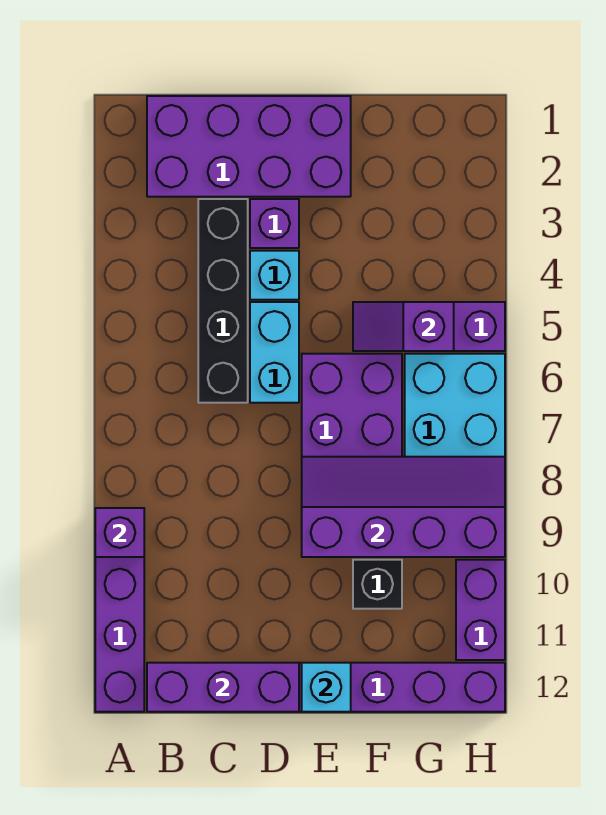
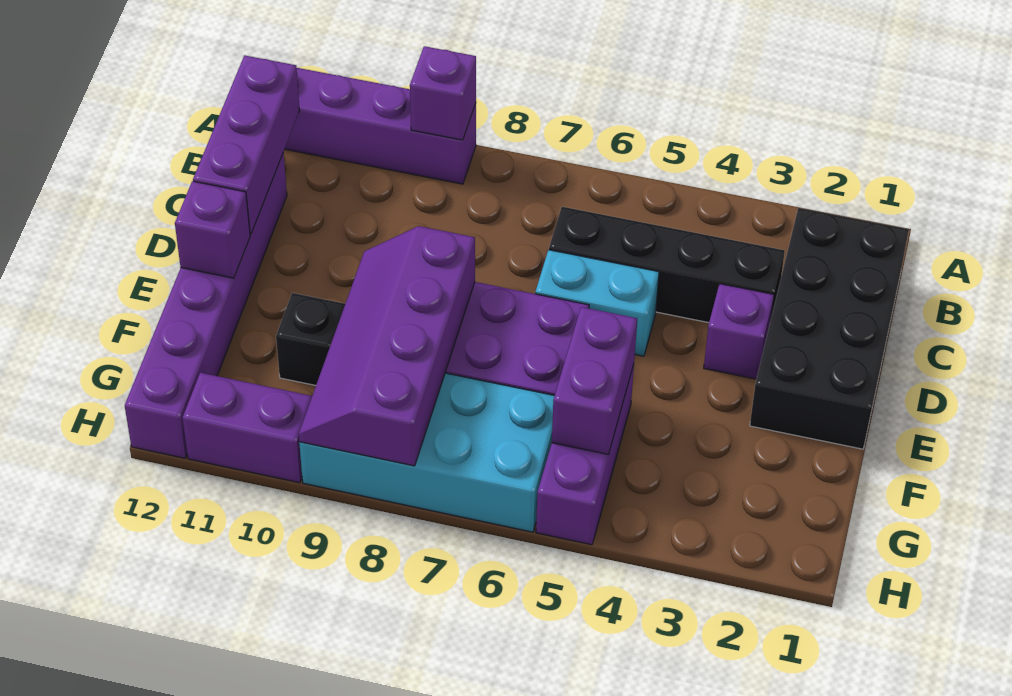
purple brick B1:E2 level 1 -> black brick B1:E2 level 1
cyan brick D4 level 1 -> none
purple slope E8:H9 level 2 top 9 -> purple slope E8:H9 level 2 top 8
cyan brick E12 level 2 -> purple brick E12 level 2
purple slope F5:G5 level 2 top G -> purple brick F5:G5 level 2

